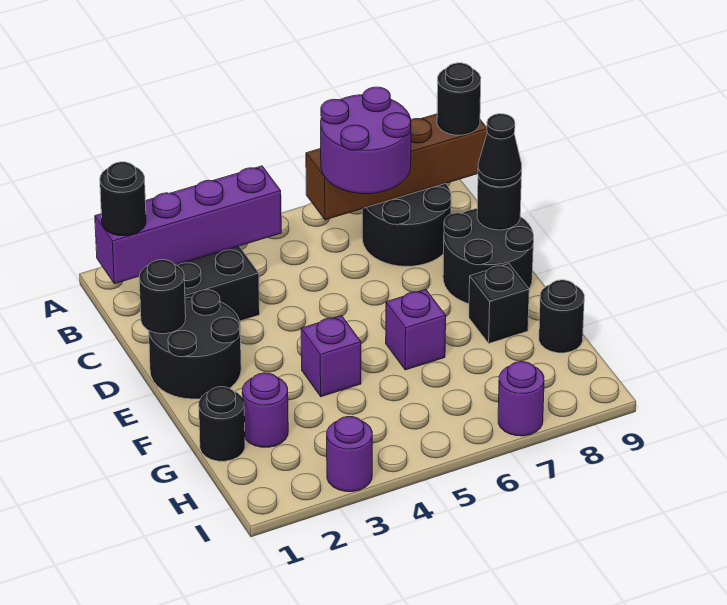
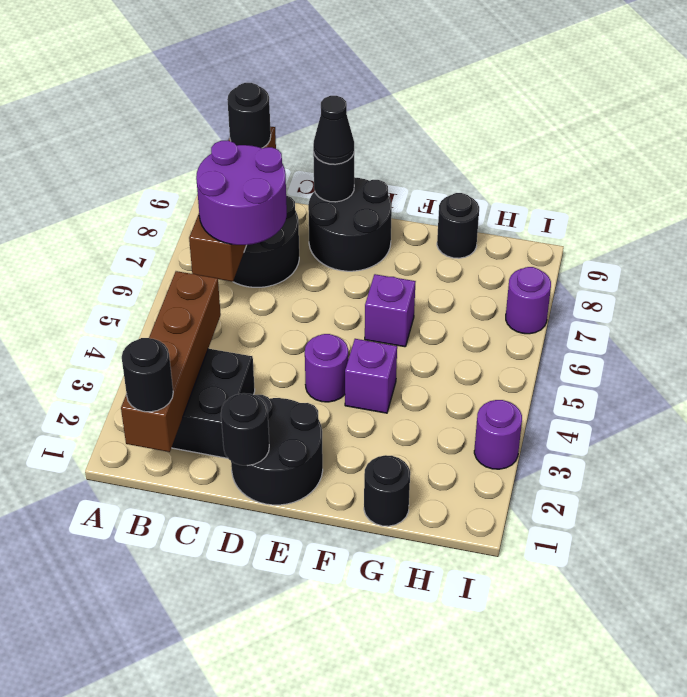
purple brick B1:B4 level 2 -> brown brick B1:B4 level 2
black brick F8 level 1 -> none
purple round brick G2 level 1 -> purple round brick E4 level 1

